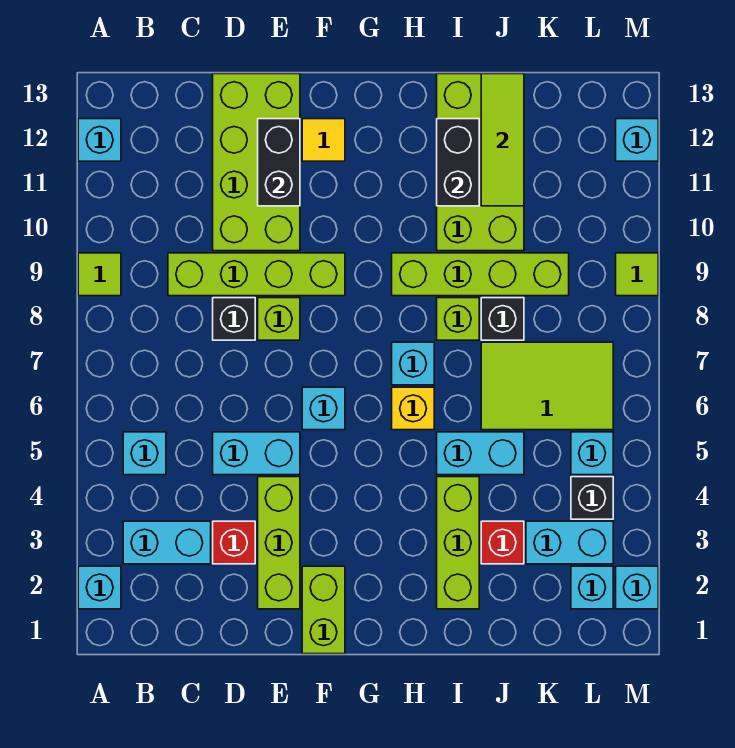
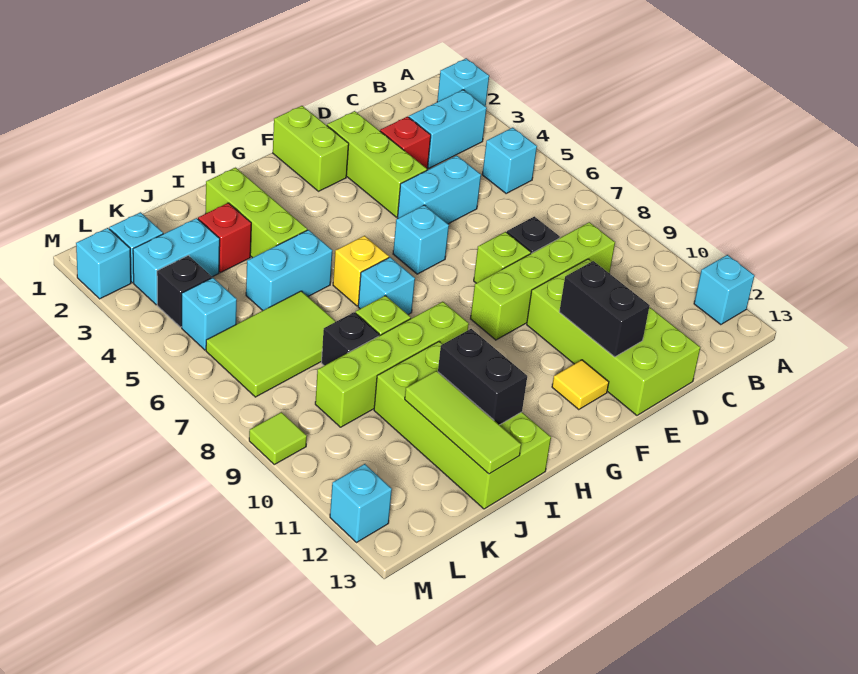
lime tile A9 level 1 -> none

